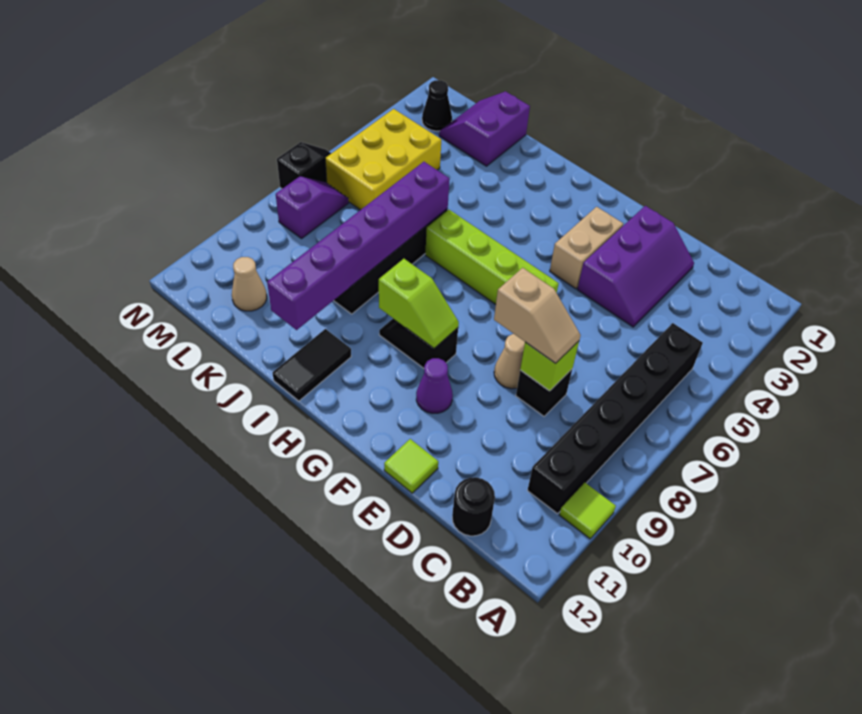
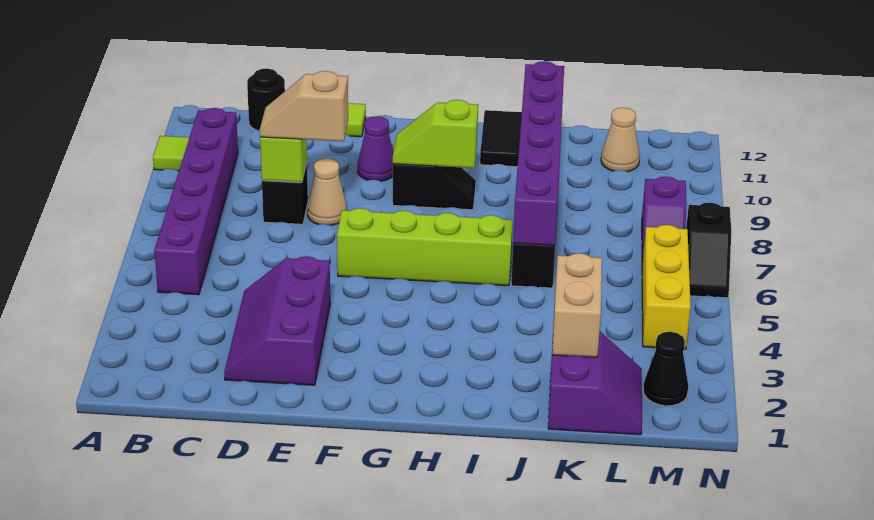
black brick B5:B10 level 1 -> purple brick B5:B10 level 1
tan brick F3:F4 level 1 -> tan brick K2:K3 level 2
yellow brick L4:M6 level 1 -> yellow brick M4:M6 level 1

